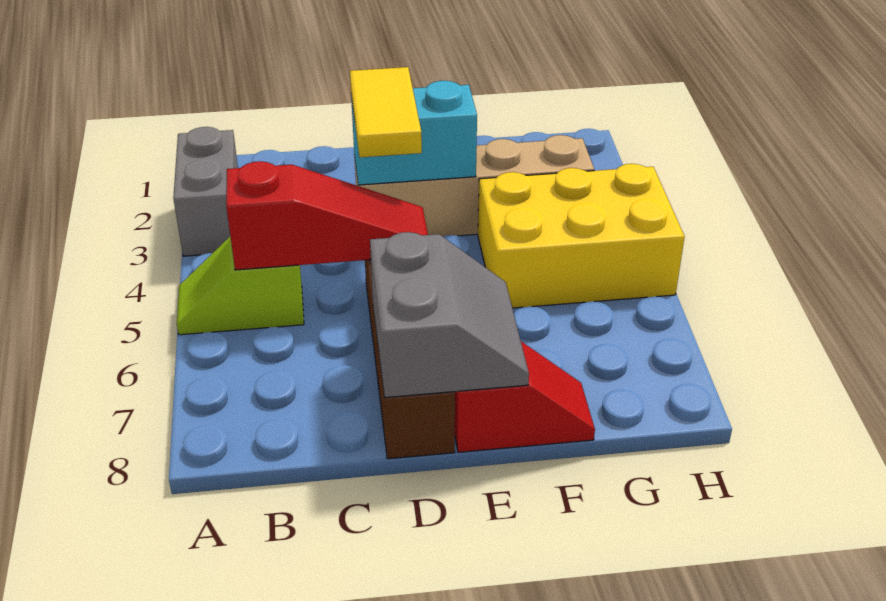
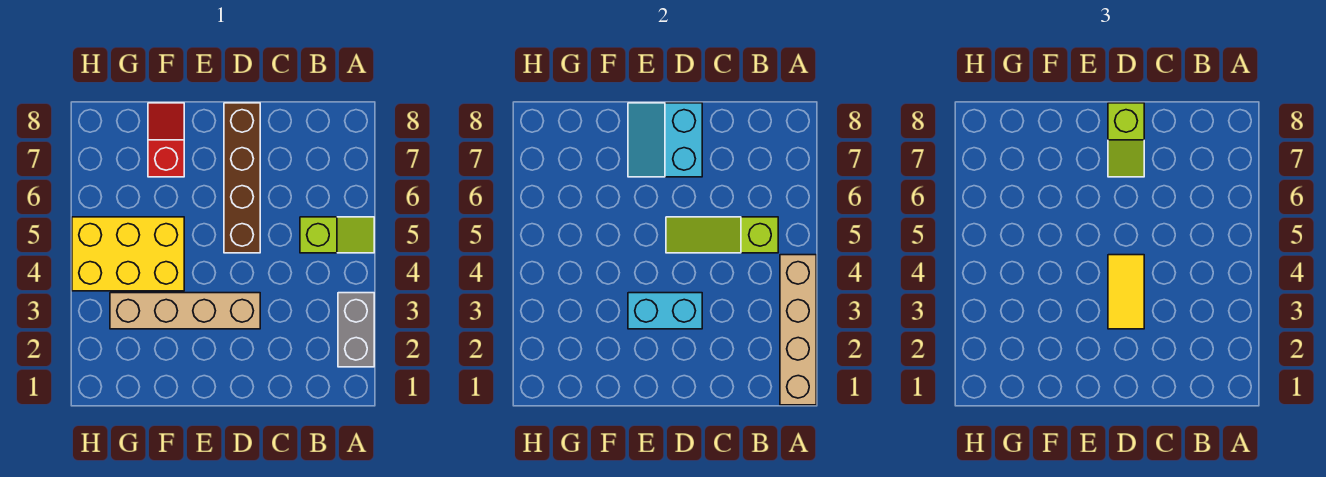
none -> tan brick A1:A4 level 2
red slope B5:D5 level 2 top B -> lime slope B5:D5 level 2 top B
grey slope D7:E8 level 2 top D -> cyan slope D7:E8 level 2 top D
none -> lime slope D7:D8 level 3 top 8
red slope E8:F8 level 1 top E -> red slope F7:F8 level 1 top 7

